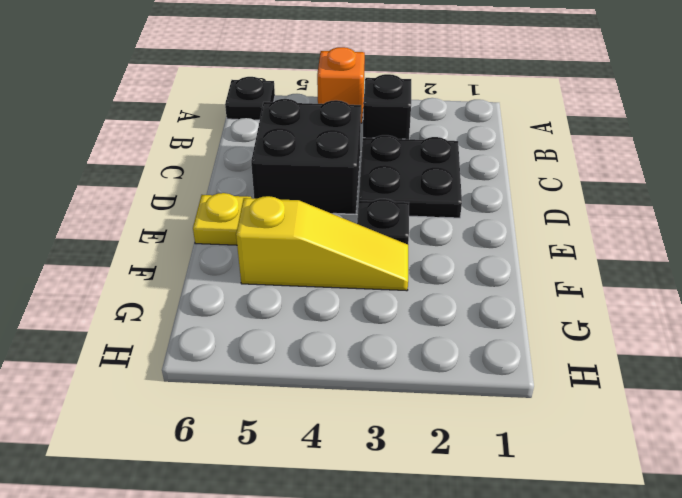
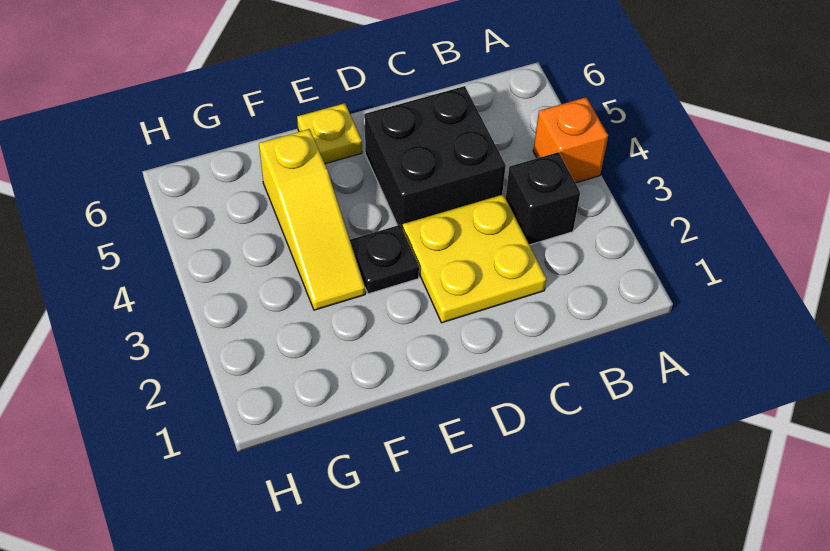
black plate A6 level 1 -> none
black plate C2:D3 level 1 -> yellow plate C2:D3 level 1

